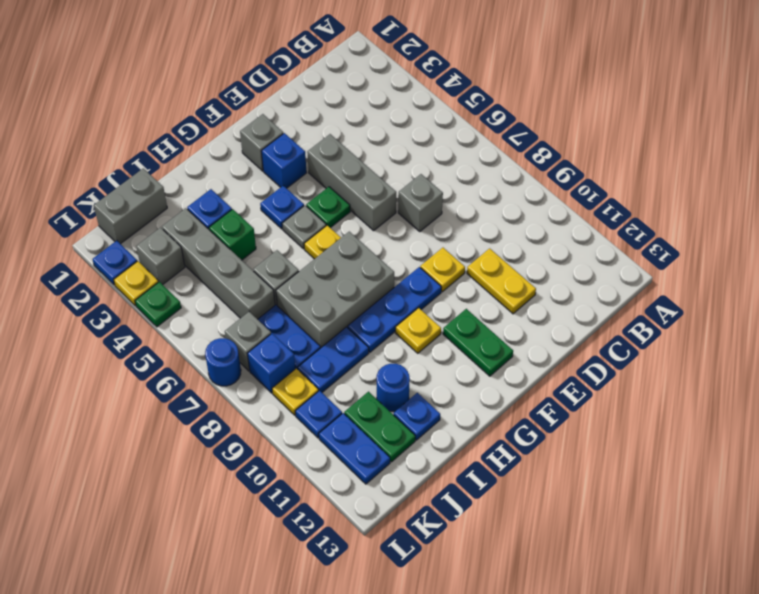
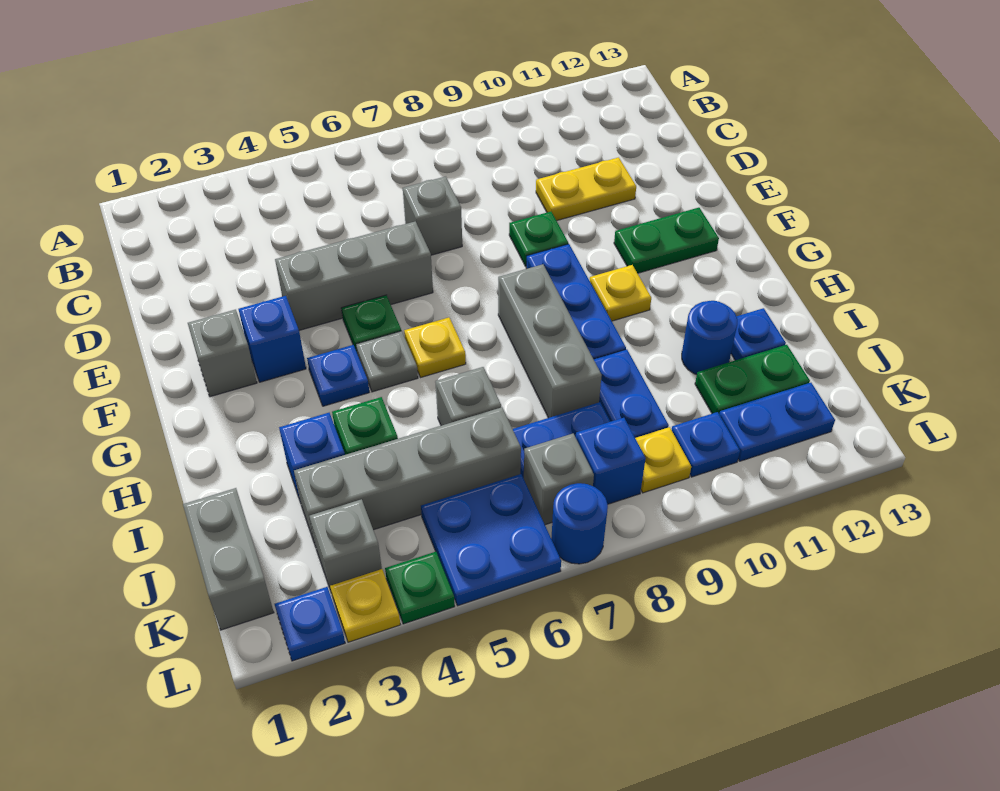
yellow plate E9 level 1 -> green plate E9 level 1
grey brick G7:I8 level 1 -> grey brick G8:I8 level 1
none -> blue plate K5:L6 level 1

